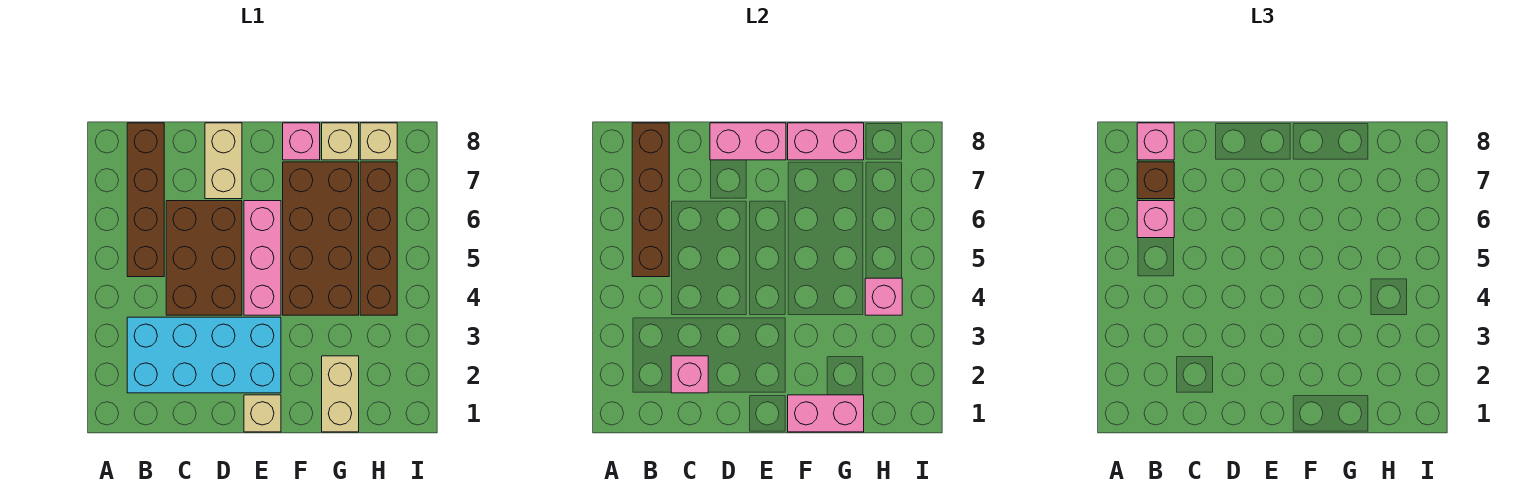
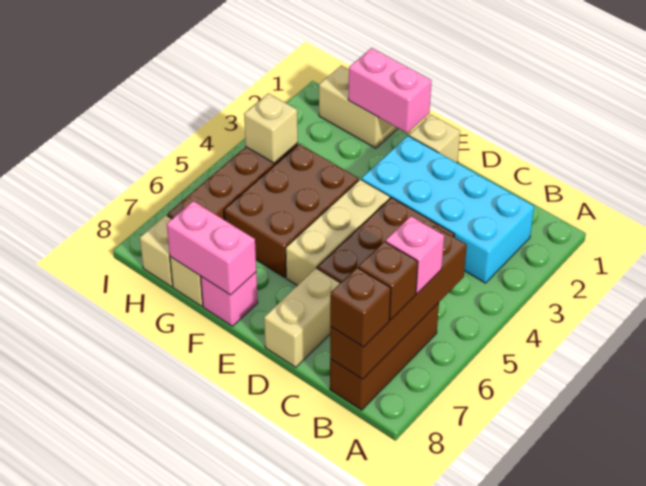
brown brick B5:B8 level 1 -> brown brick B6:B8 level 1
pink brick B8 level 3 -> brown brick B8 level 3
pink brick C2 level 2 -> none
pink brick D8:E8 level 2 -> none
pink brick E4:E6 level 1 -> tan brick E4:E6 level 1
brown brick F4:G7 level 1 -> brown brick F4:G6 level 1
tan brick G1:G2 level 1 -> tan brick G1:H1 level 1
pink brick H4 level 2 -> tan brick H4 level 2

